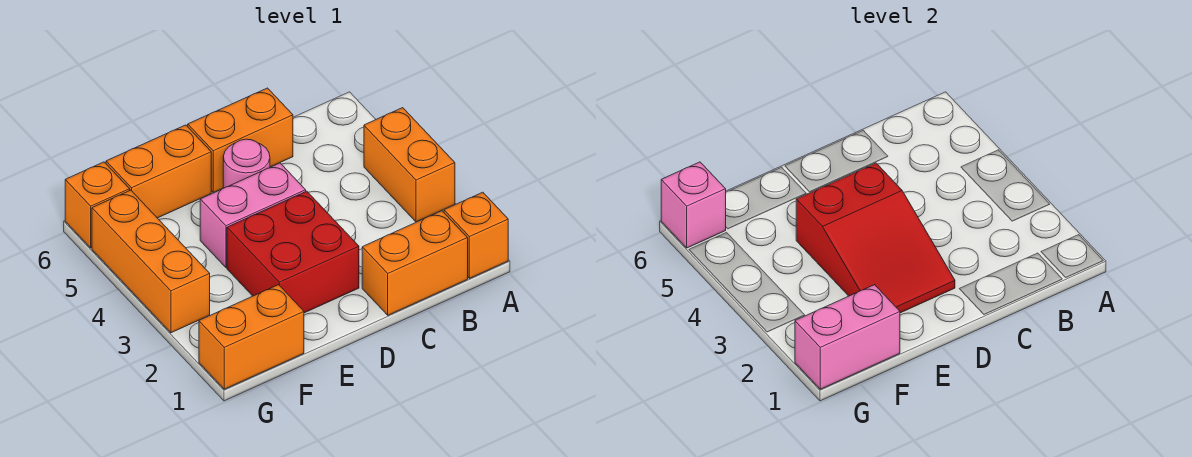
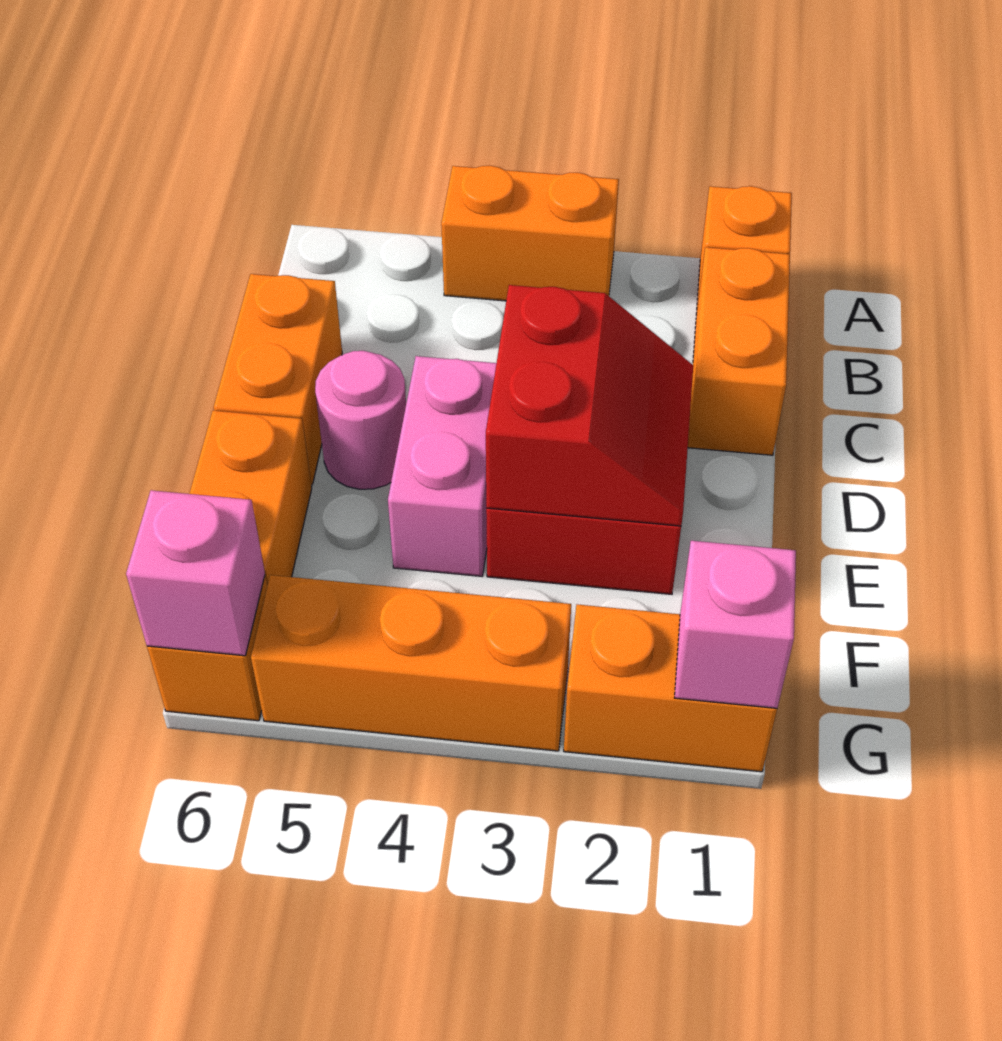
red slope D2:E4 level 2 top 4 -> red slope D2:E3 level 2 top 3
orange brick F1:G1 level 1 -> orange brick G1:G2 level 1
pink brick F1:G1 level 2 -> pink brick G1 level 2

